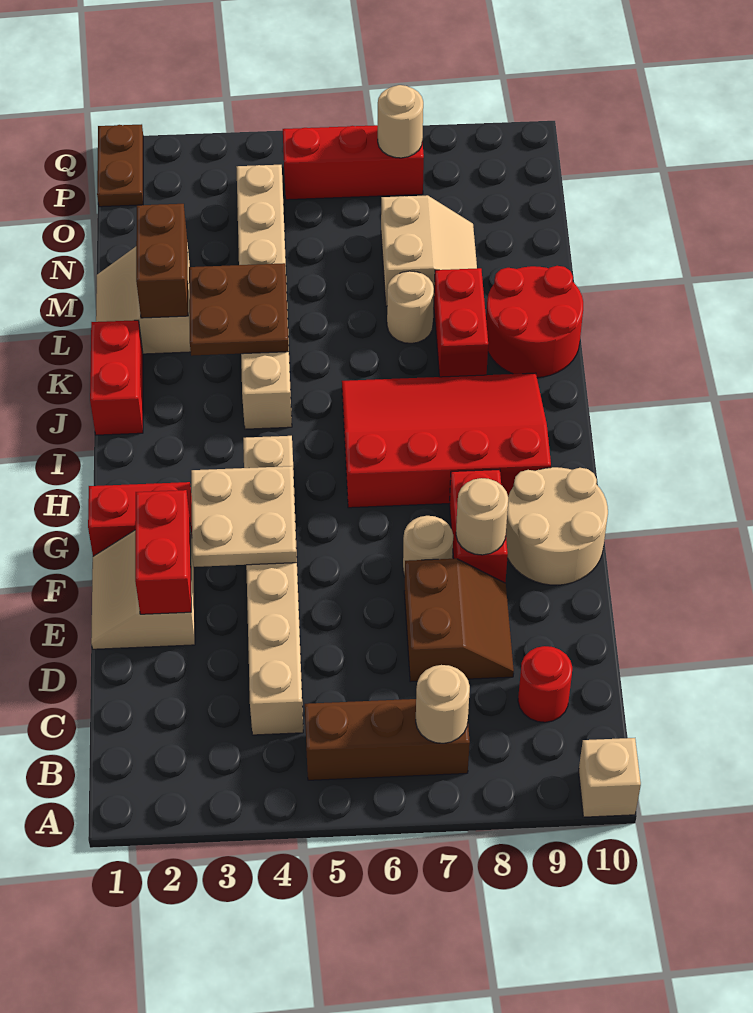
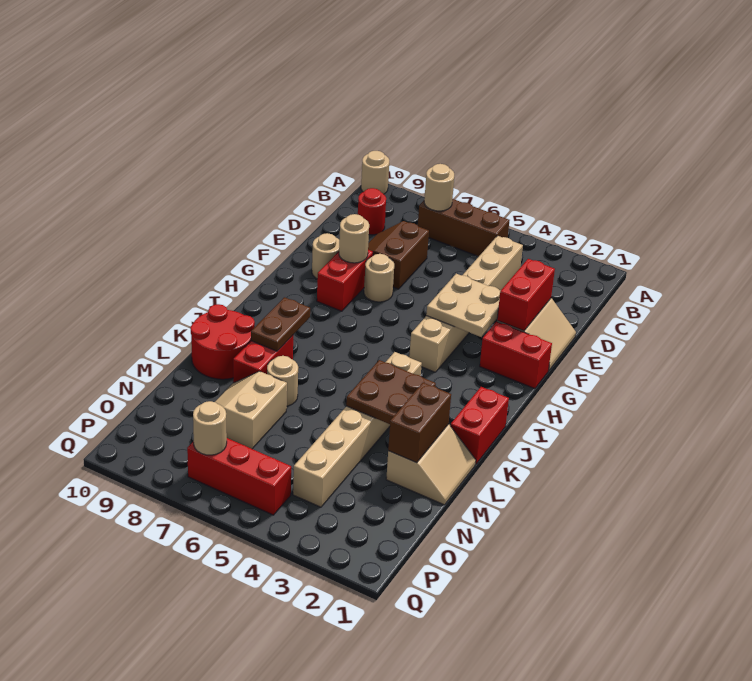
tan brick A10 level 1 -> tan round brick A10 level 1
tan round brick F9:G10 level 1 -> tan round brick F9 level 1
red slope H6:J9 level 1 top H -> none
brown plate P1:Q1 level 1 -> brown plate J8:K8 level 2

